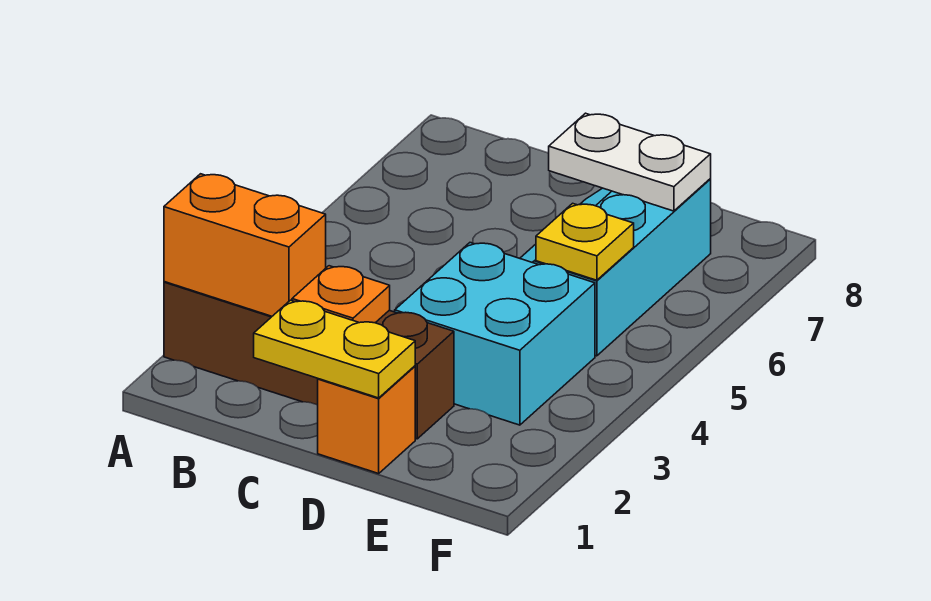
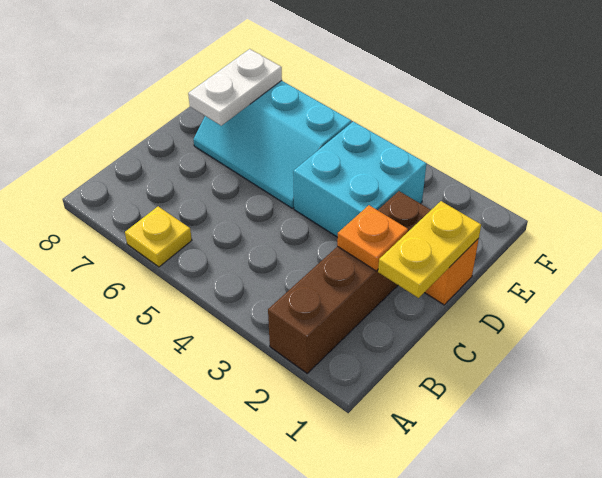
orange brick A2:B2 level 2 -> none
yellow plate E5 level 2 -> yellow plate A6 level 1

